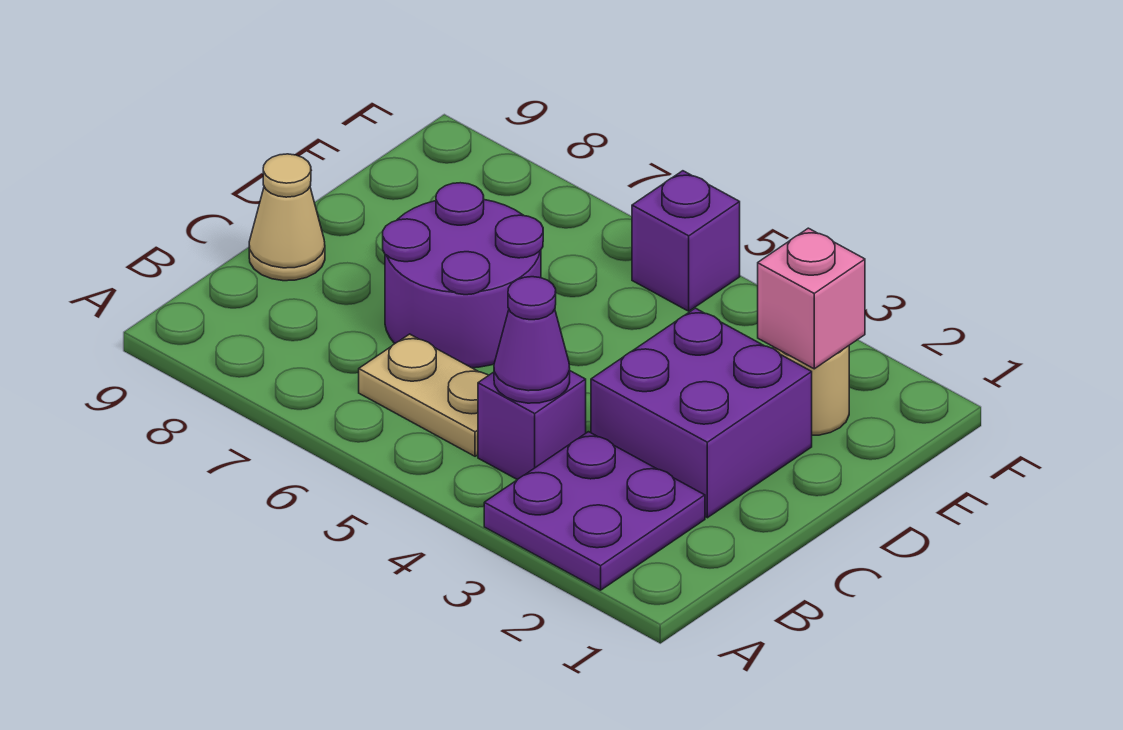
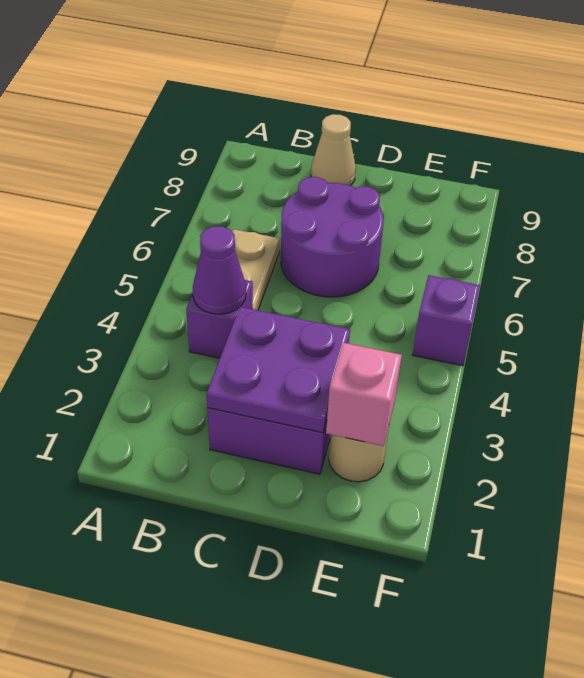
purple plate A2:B3 level 1 -> purple plate C2:D3 level 2

